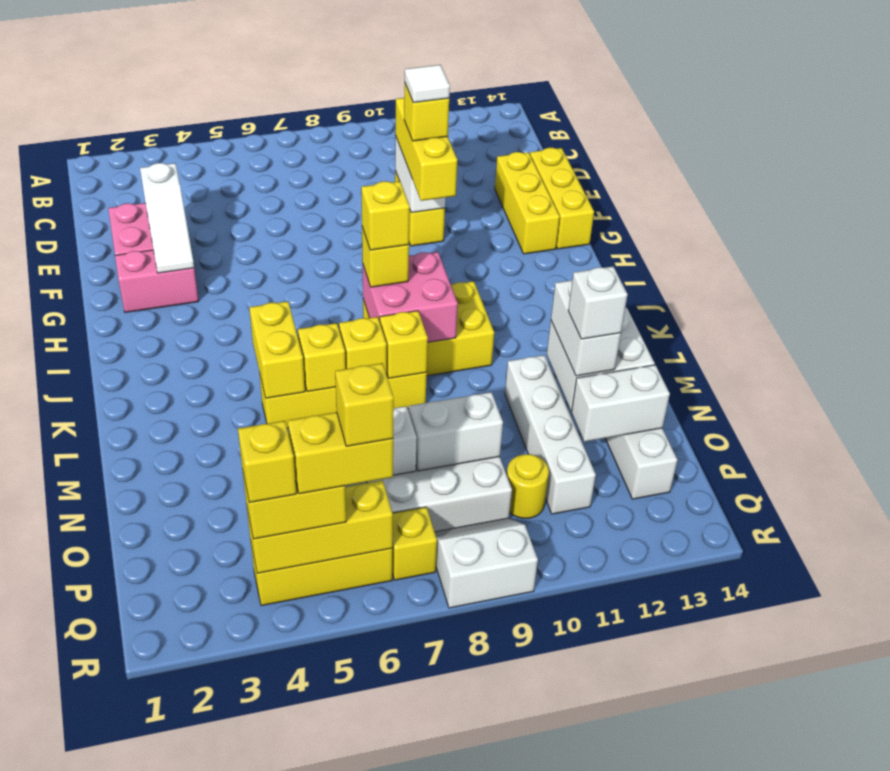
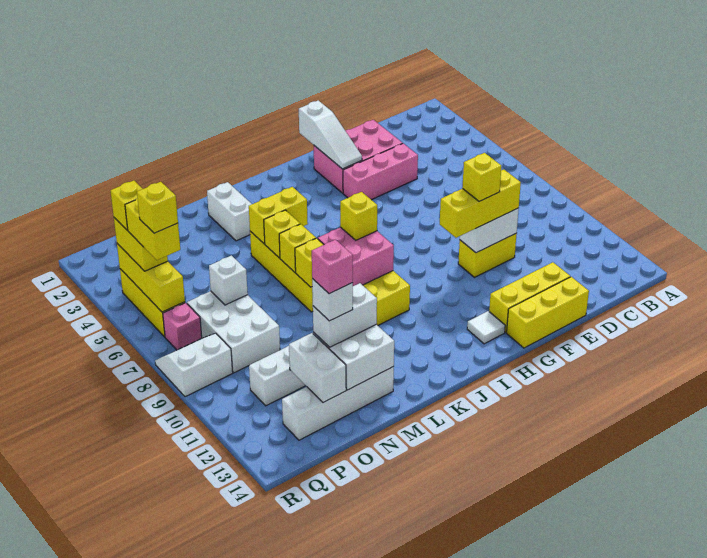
white slope E3:G3 level 2 top E -> white slope G1:G3 level 2 top 1
none -> pink brick E4:G4 level 1
white tile F10 level 5 -> white tile H13 level 1
yellow brick J8 level 4 -> none
none -> pink brick N12 level 5
white brick O8:O9 level 2 -> white brick L2:L3 level 1
yellow round brick P10 level 1 -> none
yellow brick Q7 level 1 -> pink brick Q7 level 1
white slope Q8:R9 level 1 top R -> white slope Q8:R9 level 1 top 9

